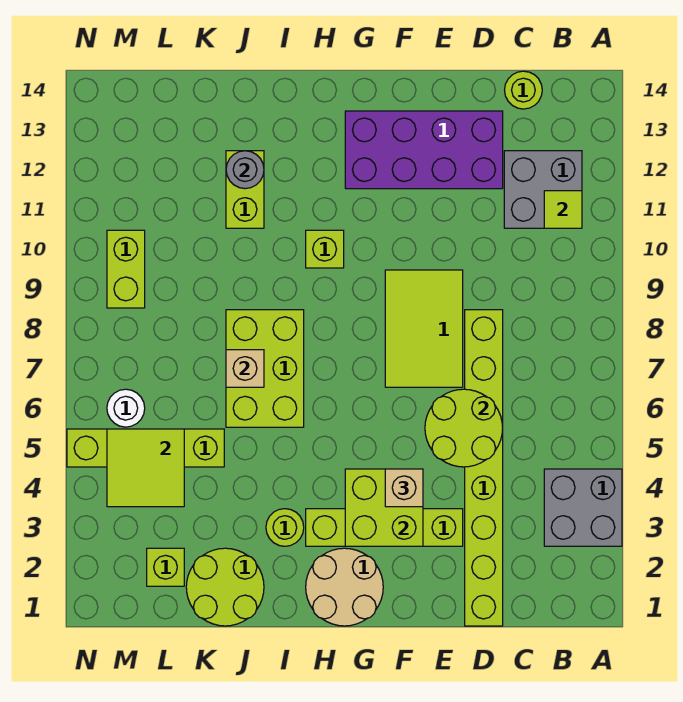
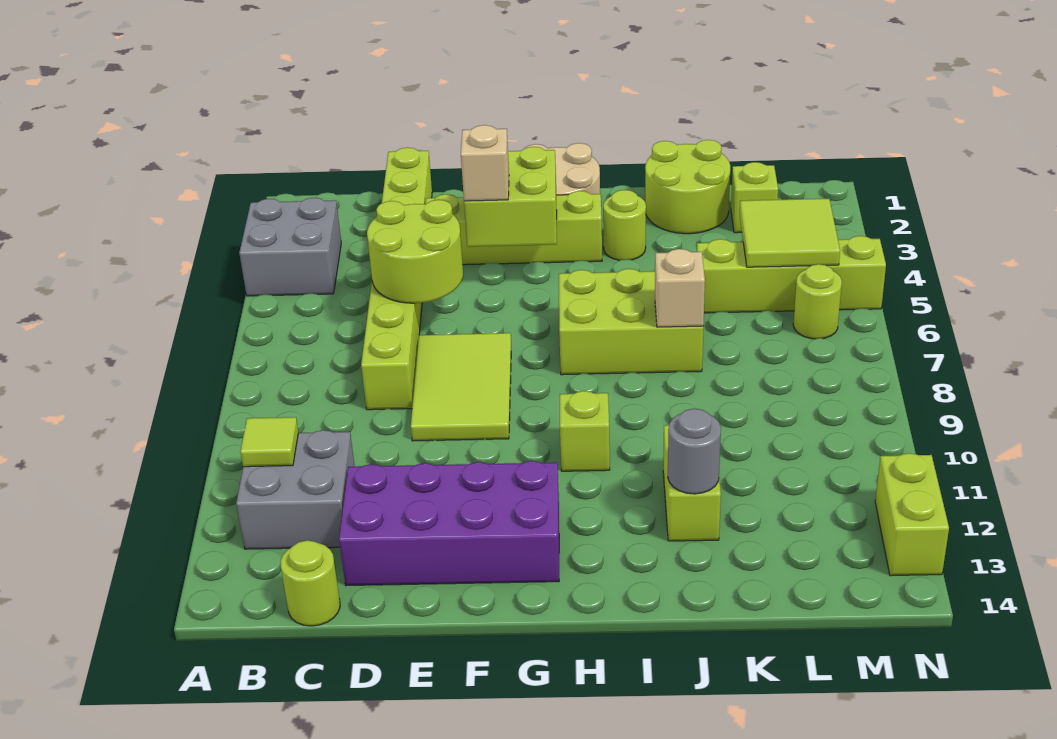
lime brick I6:J8 level 1 -> lime brick H6:J7 level 1
white round brick M6 level 1 -> lime round brick M6 level 1
lime brick M9:M10 level 1 -> lime brick N12:N13 level 1

